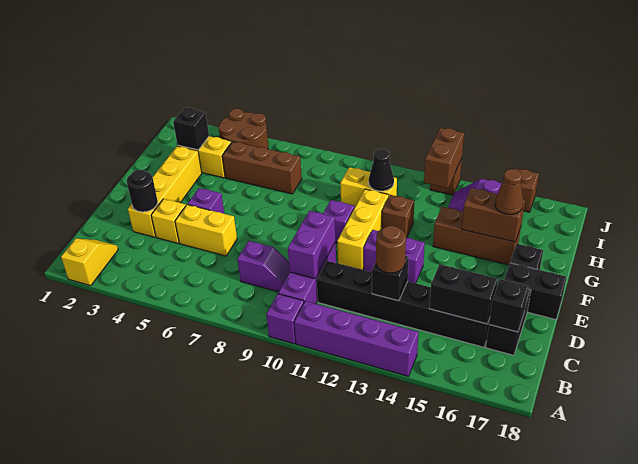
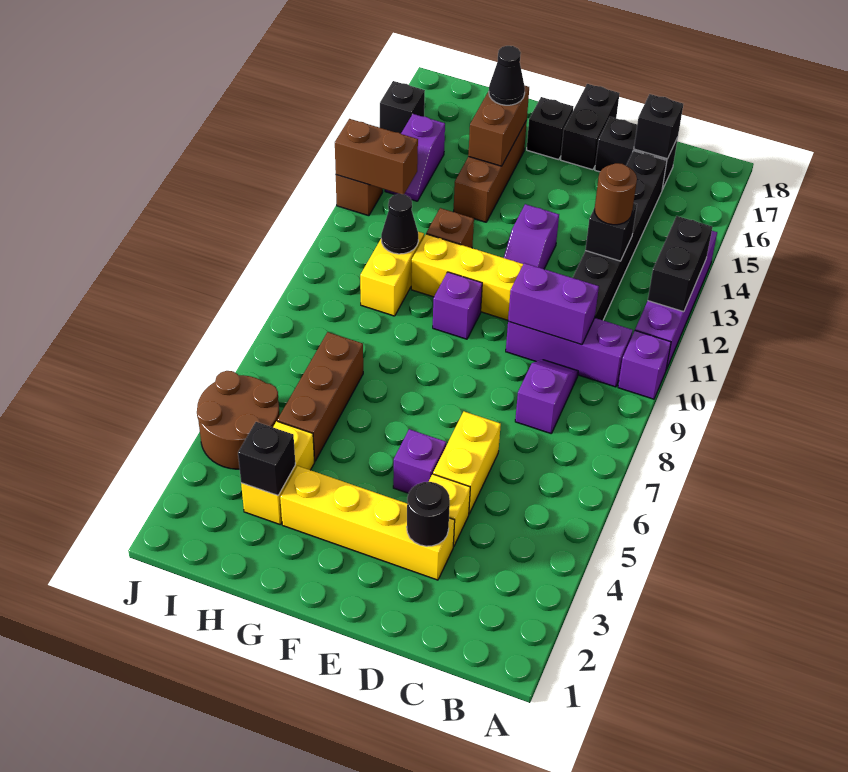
yellow slope A2:B2 level 1 top A -> none
black brick C15:C16 level 2 -> black brick A12:A13 level 2
purple brick E12:E13 level 1 -> purple slope E12:E13 level 1 top 13
brown cone G16 level 3 -> black cone G16 level 3
brown brick J16 level 1 -> black brick J16 level 1

